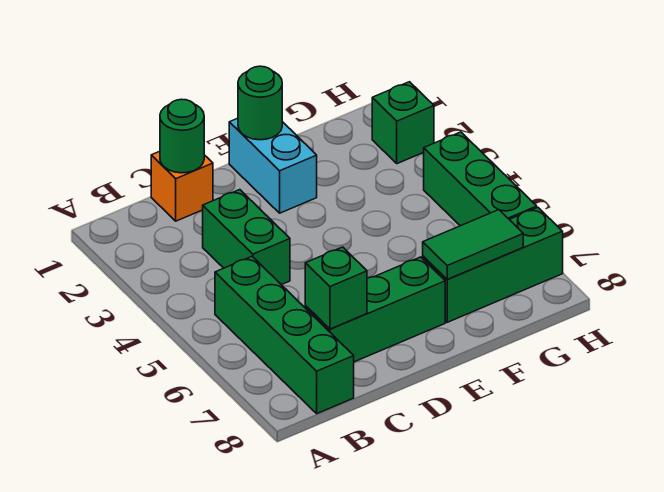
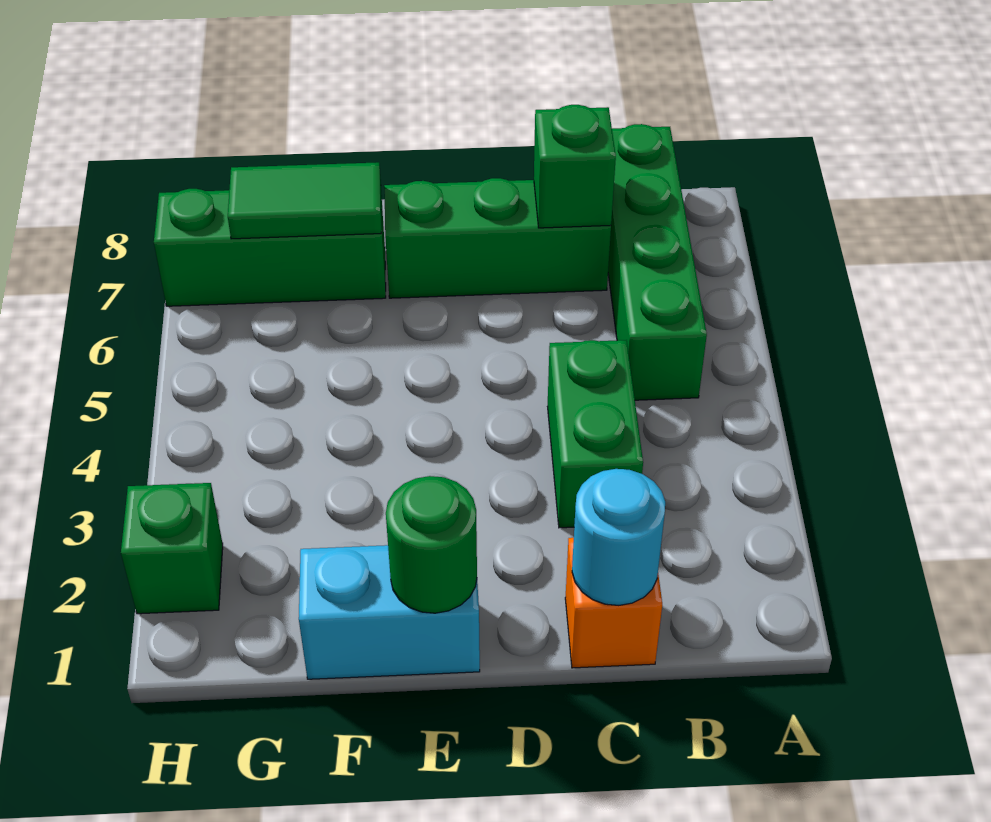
green round brick C1 level 2 -> cyan round brick C1 level 2
cyan brick E1:E2 level 1 -> cyan brick E1:F1 level 1
green brick H4:H6 level 1 -> none

